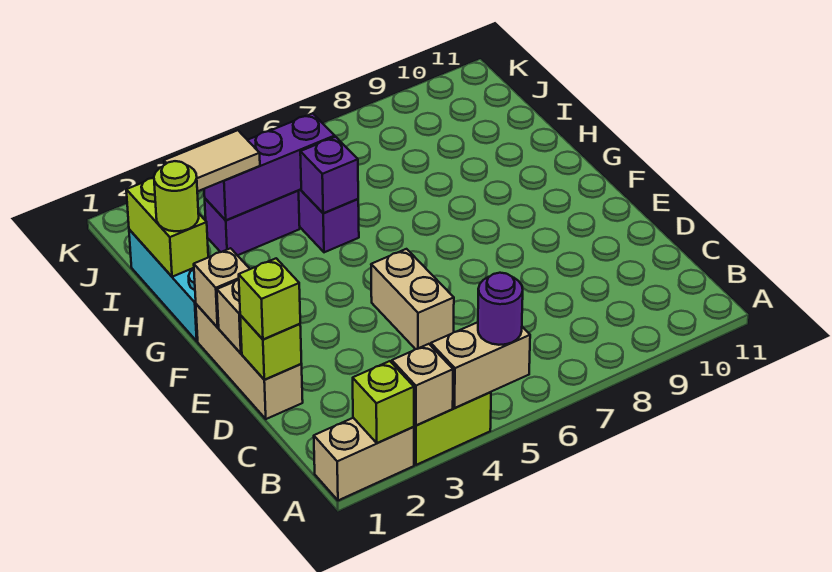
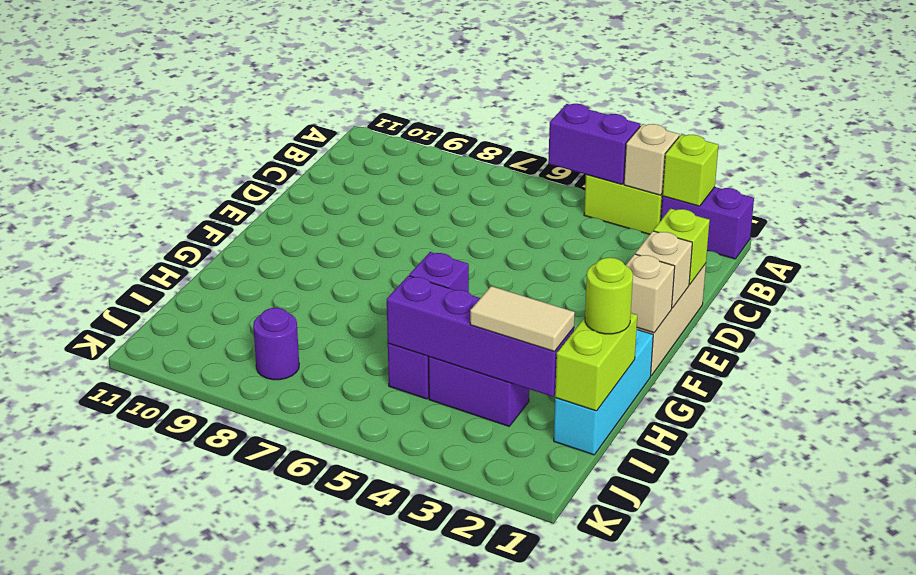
tan brick A1:A2 level 1 -> purple brick A1:A2 level 1
tan brick A4:A5 level 2 -> purple brick A4:A5 level 2
purple round brick A5 level 3 -> purple round brick J8 level 1
lime brick D1 level 3 -> none
tan brick D5:E5 level 1 -> none
purple brick I3:I5 level 2 -> purple brick I2:I5 level 2

